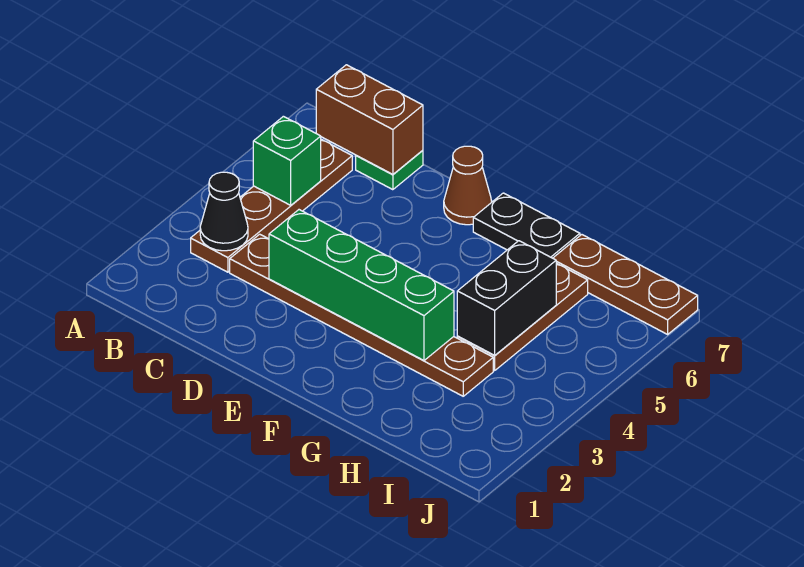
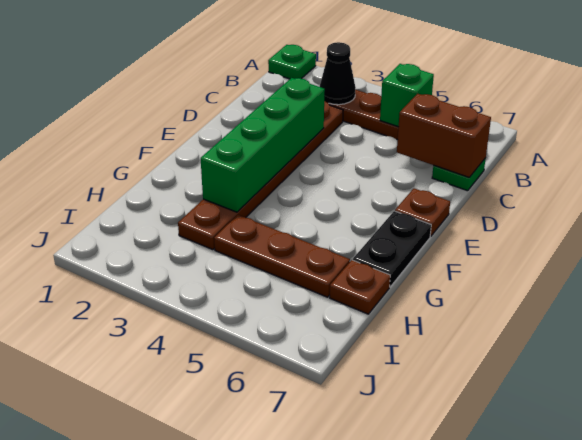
none -> green plate A1 level 1
brown brick B7:C7 level 2 -> brown brick C6:C7 level 2
brown cone E7 level 1 -> brown plate E7 level 1
black brick H4:H5 level 2 -> none
brown plate H7:J7 level 1 -> brown plate H7 level 1

